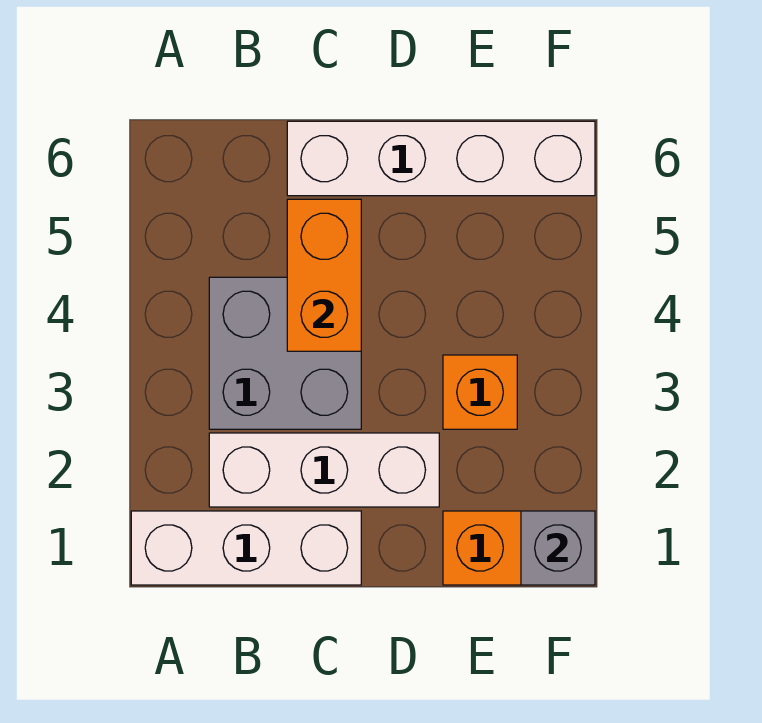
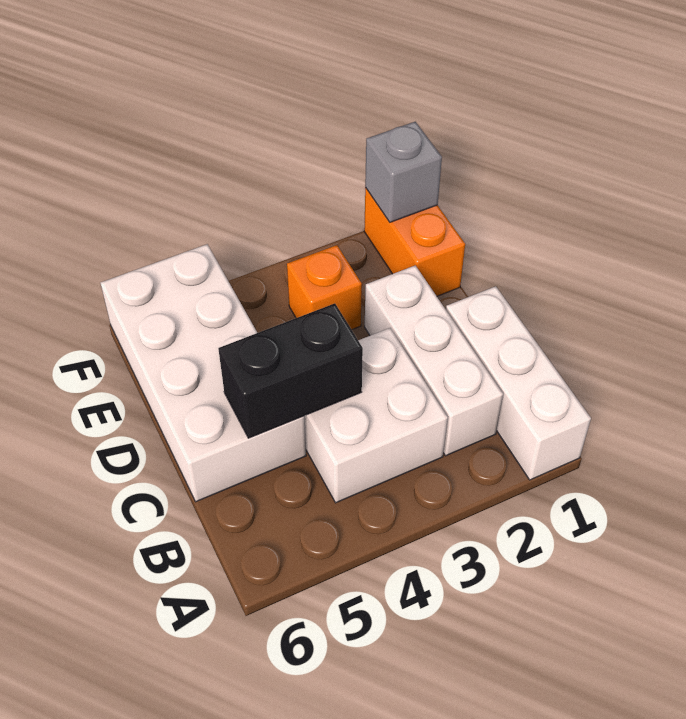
grey brick B3:C4 level 1 -> white brick B3:C4 level 1
orange brick C4:C5 level 2 -> black brick C4:C5 level 2
white brick C6:F6 level 1 -> white brick C5:F6 level 1

